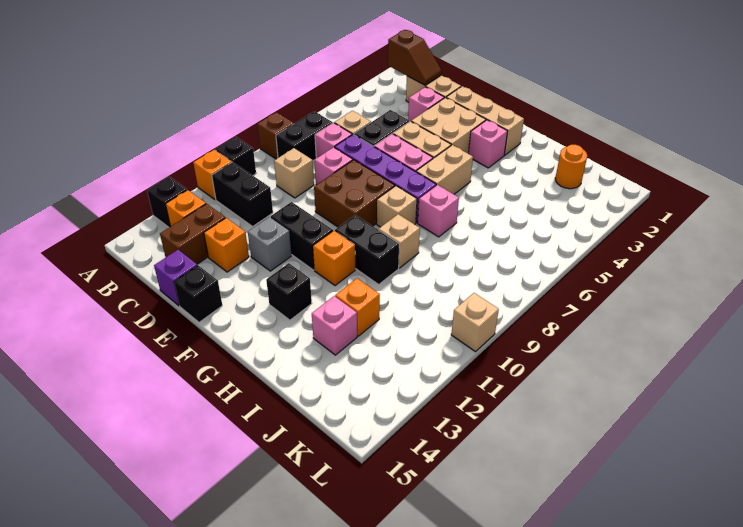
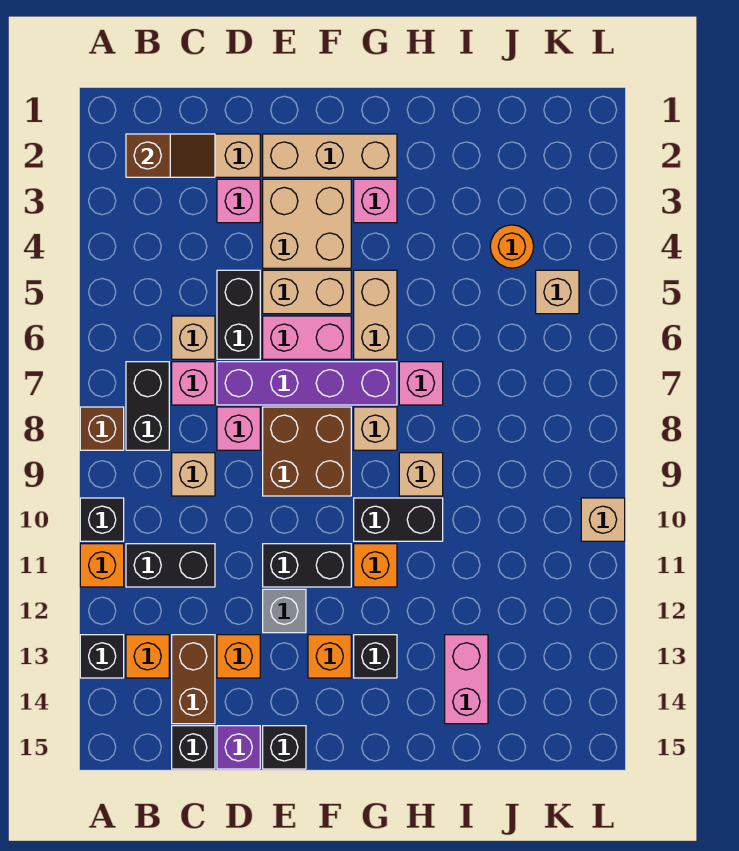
none -> black brick C15 level 1
orange brick I12 level 1 -> orange brick F13 level 1
pink brick I13 level 1 -> pink brick I13:I14 level 1
orange round brick J2 level 1 -> orange round brick J4 level 1
none -> tan brick K5 level 1

